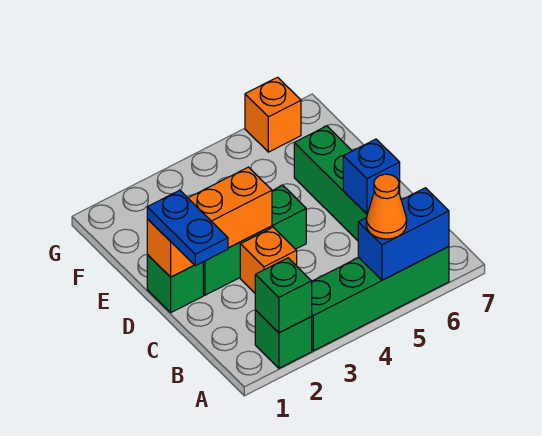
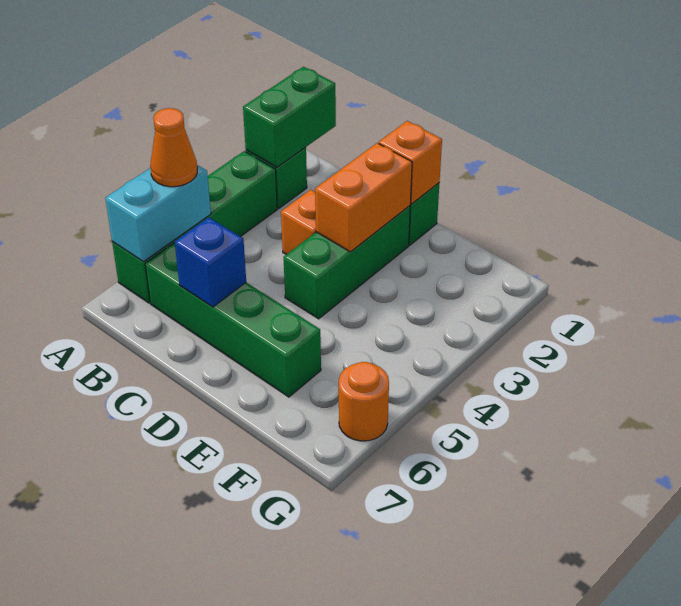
green brick A2 level 2 -> green brick A1:A2 level 2
blue brick A5:A6 level 2 -> cyan brick A5:A6 level 2
blue plate C1:D1 level 3 -> none
orange brick G6 level 1 -> orange round brick G6 level 1

